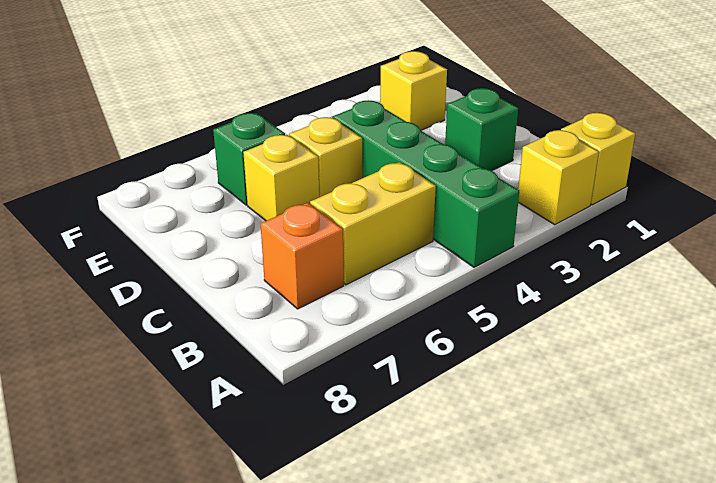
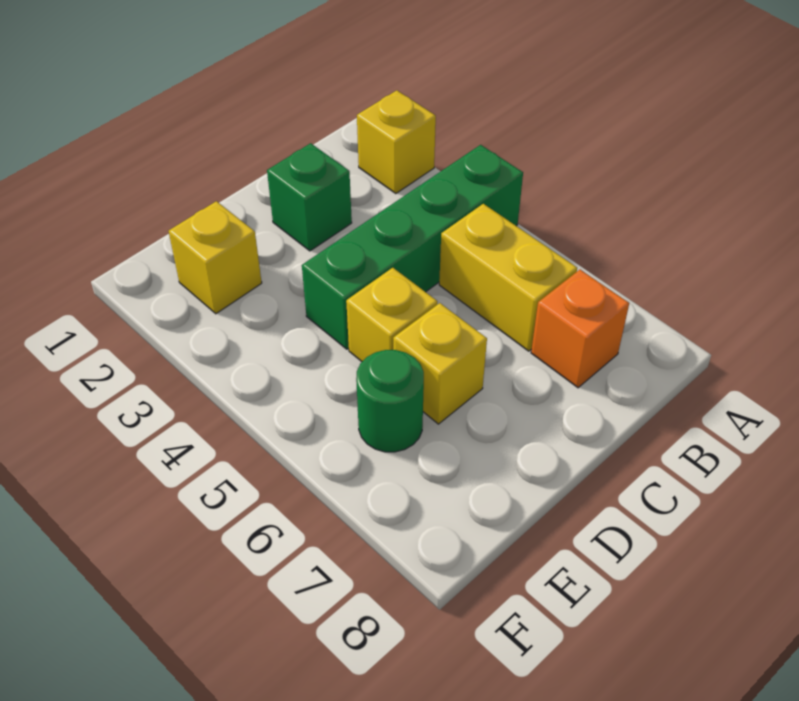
yellow brick A1 level 1 -> none
green brick E6 level 1 -> green round brick E6 level 1

